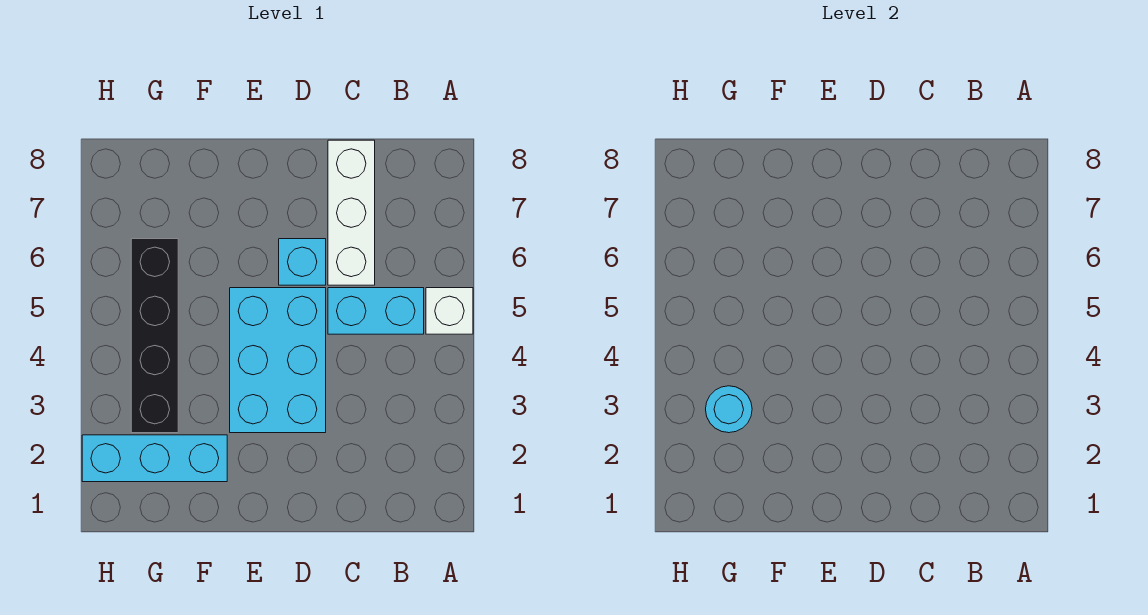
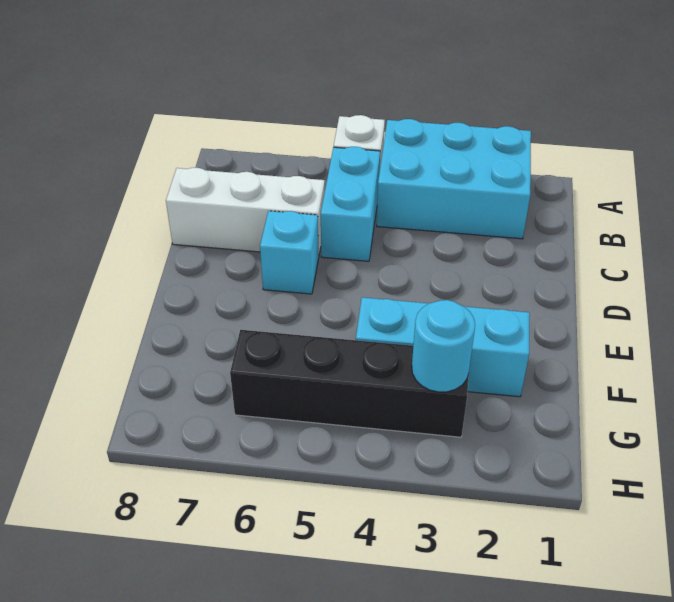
cyan brick D3:E5 level 1 -> cyan brick A2:B4 level 1
cyan brick F2:H2 level 1 -> cyan brick F2:F4 level 1

